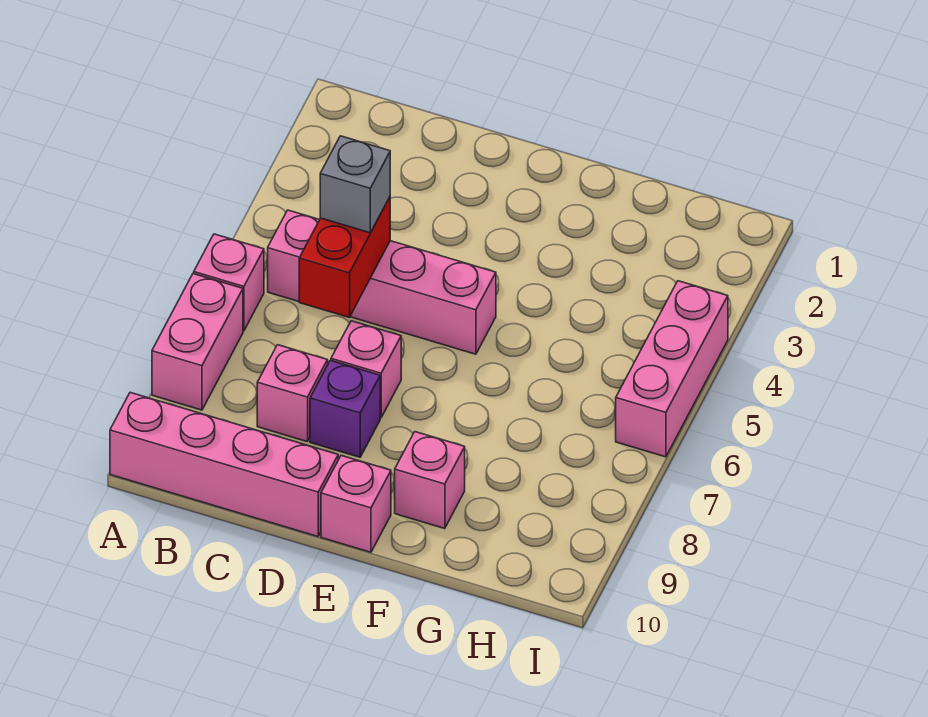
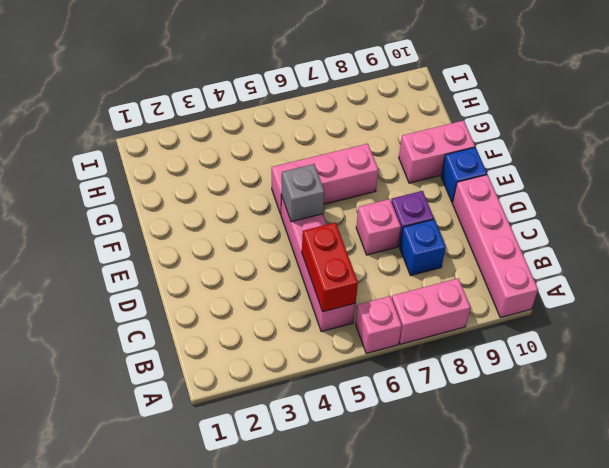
red brick C5:C6 level 2 -> red brick B5:C5 level 2
grey brick C5 level 3 -> grey brick E5 level 2
pink brick C8 level 1 -> blue brick C8 level 1
pink brick E10 level 1 -> blue brick E10 level 1
pink brick F9 level 1 -> pink brick F9:F10 level 1
pink brick I4:I6 level 1 -> pink brick F5:F7 level 1

